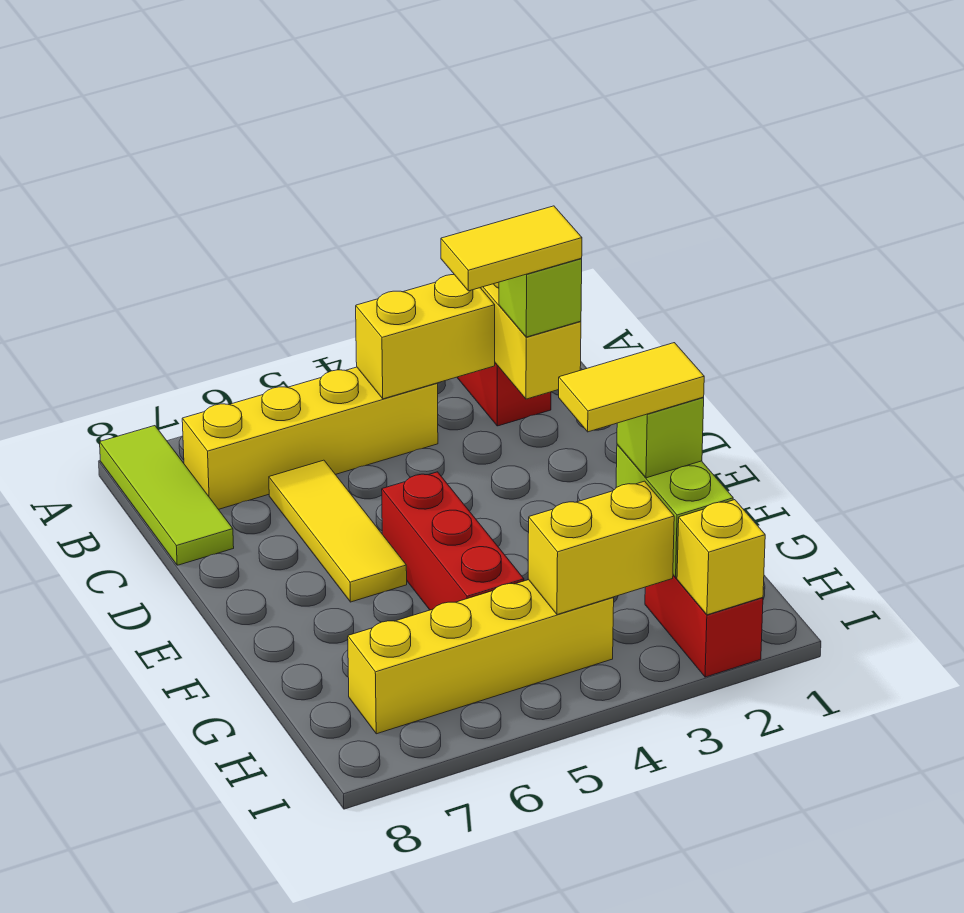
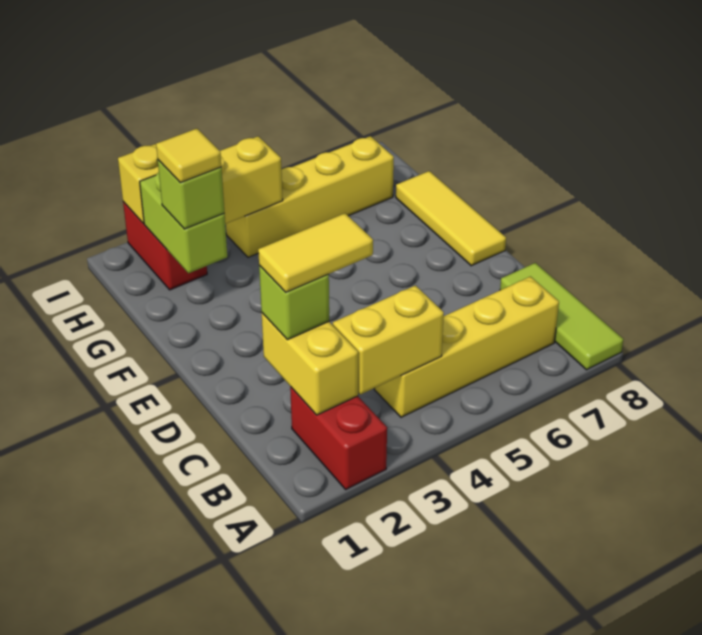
yellow tile C6:E6 level 1 -> yellow tile E8:G8 level 1
red brick E5:G5 level 1 -> none
yellow tile G2:G3 level 4 -> yellow tile G2 level 4

